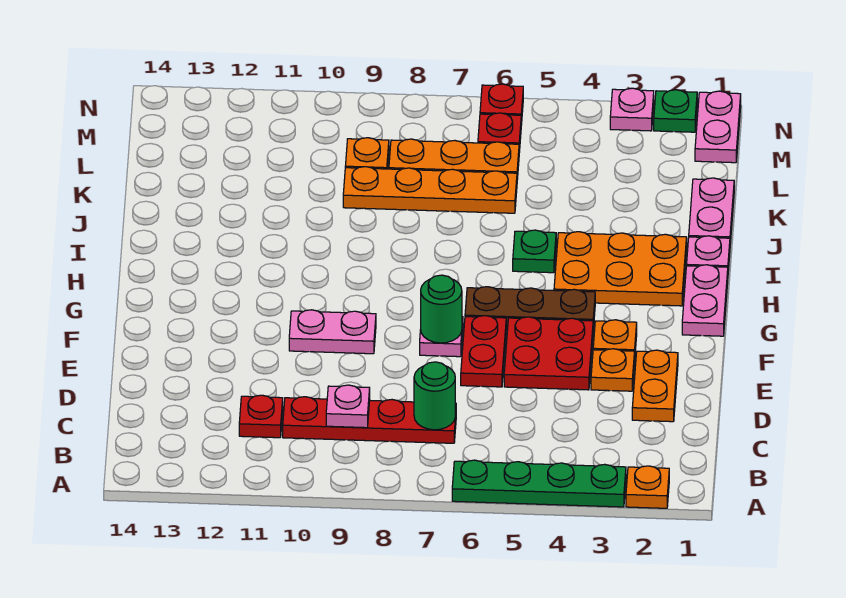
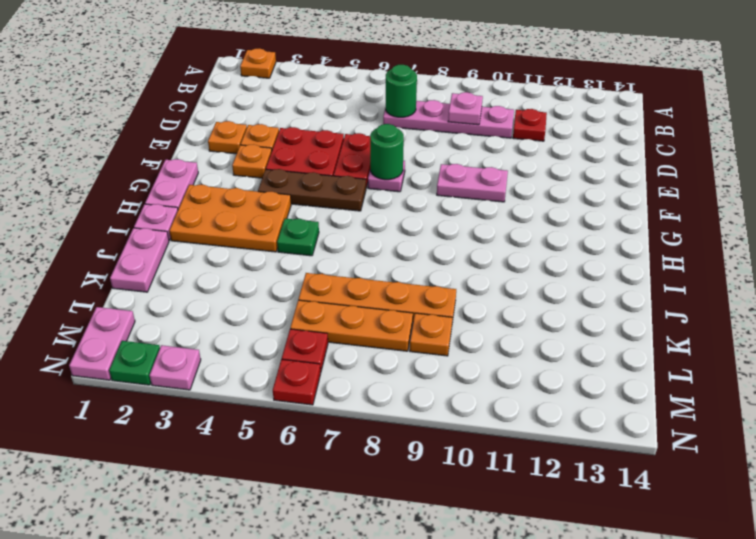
green plate A3:A6 level 1 -> none
red plate C7:C10 level 1 -> pink plate C7:C10 level 1
orange plate D2:E2 level 1 -> orange plate E2 level 1

